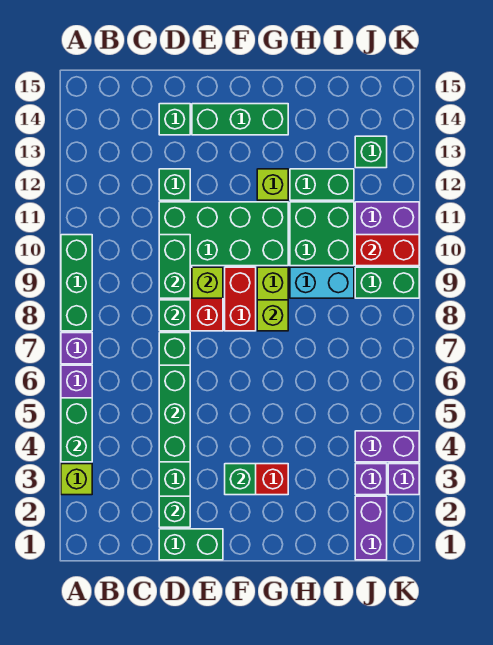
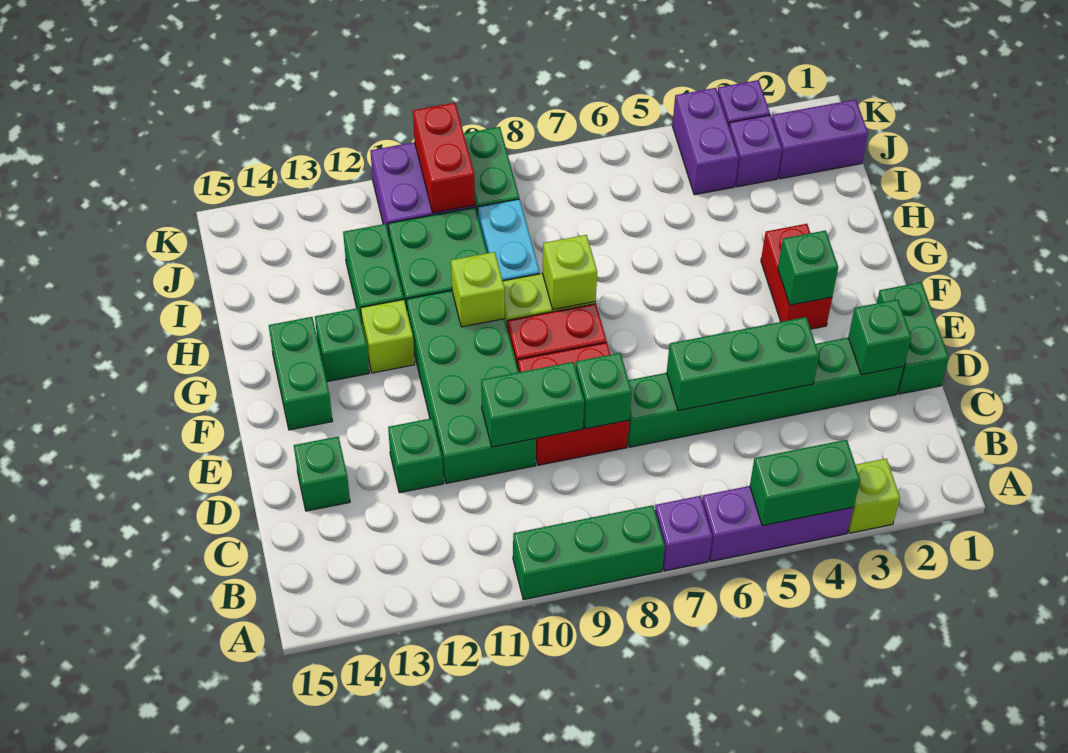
lime brick E9 level 2 -> lime brick G10 level 2
green brick E14:G14 level 1 -> green brick F14:G14 level 1
green brick J13 level 1 -> green brick G13 level 1

